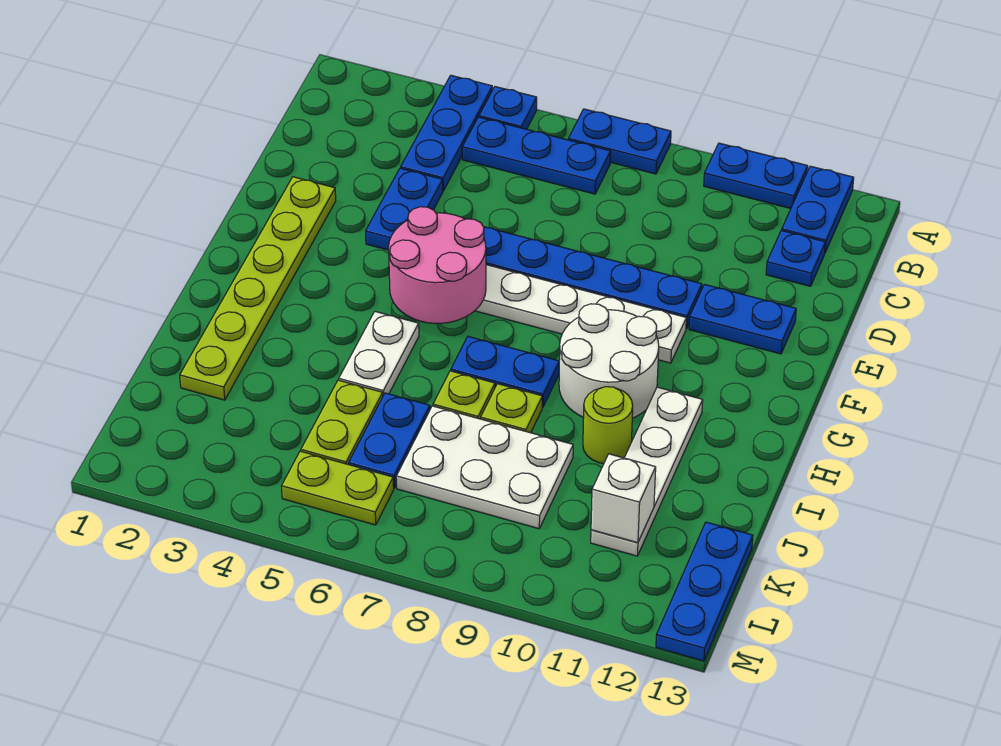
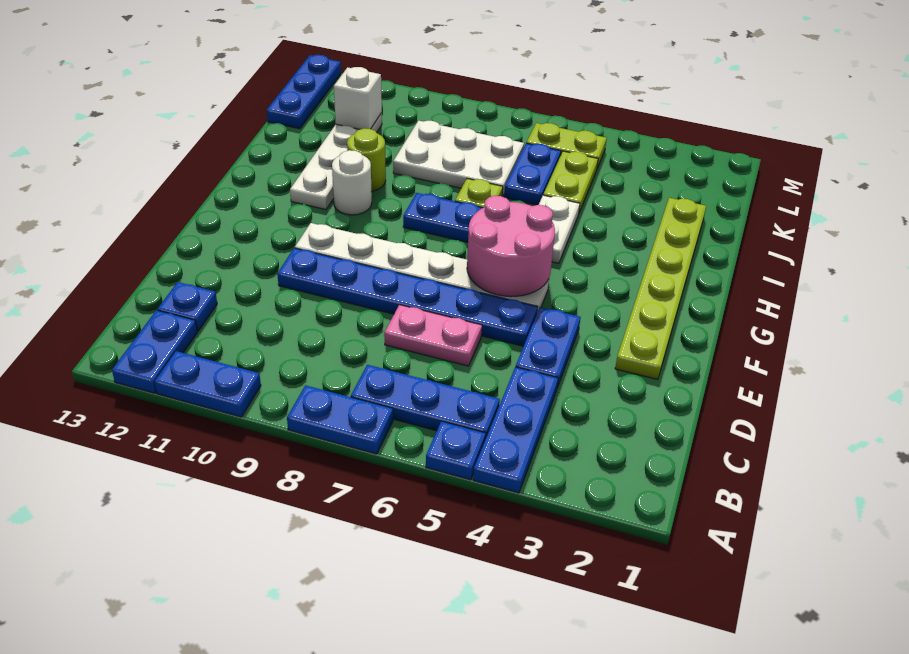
none -> pink plate D6:D7 level 1
blue plate E11:E12 level 1 -> none
white round brick G9:H10 level 1 -> white round brick H10 level 1
lime plate I8 level 1 -> none

